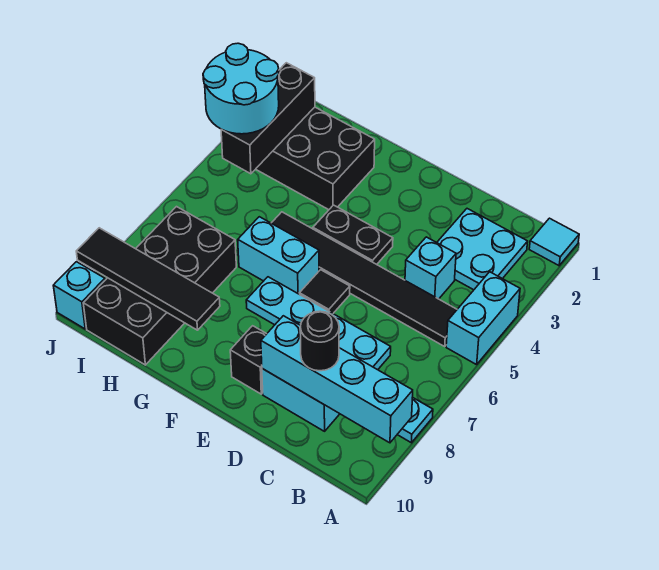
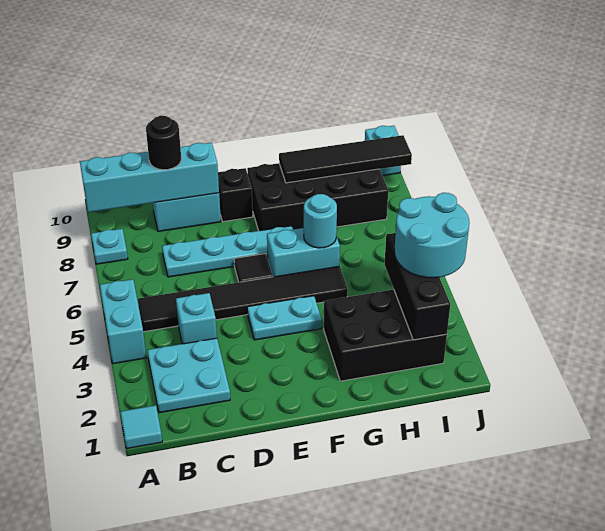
black plate E4:F4 level 1 -> cyan plate E4:F4 level 1
none -> cyan round brick G6 level 2
black brick H7:I10 level 1 -> black brick F8:I9 level 1

